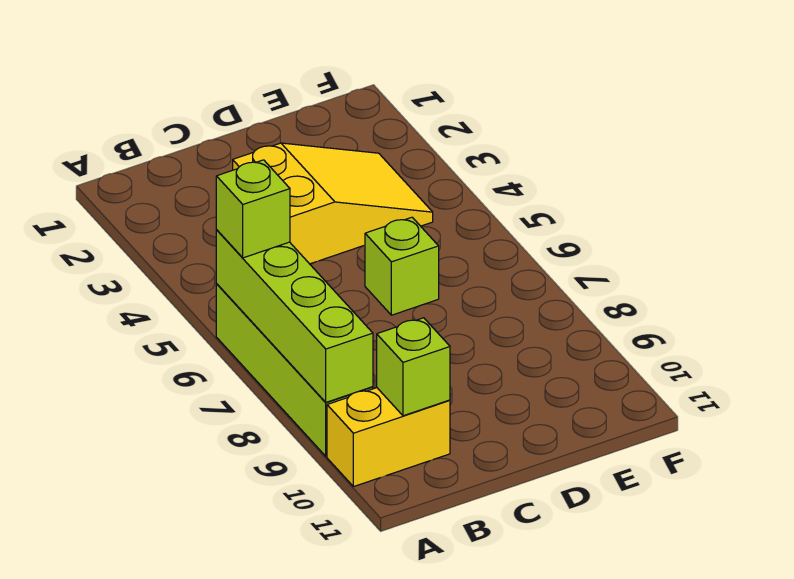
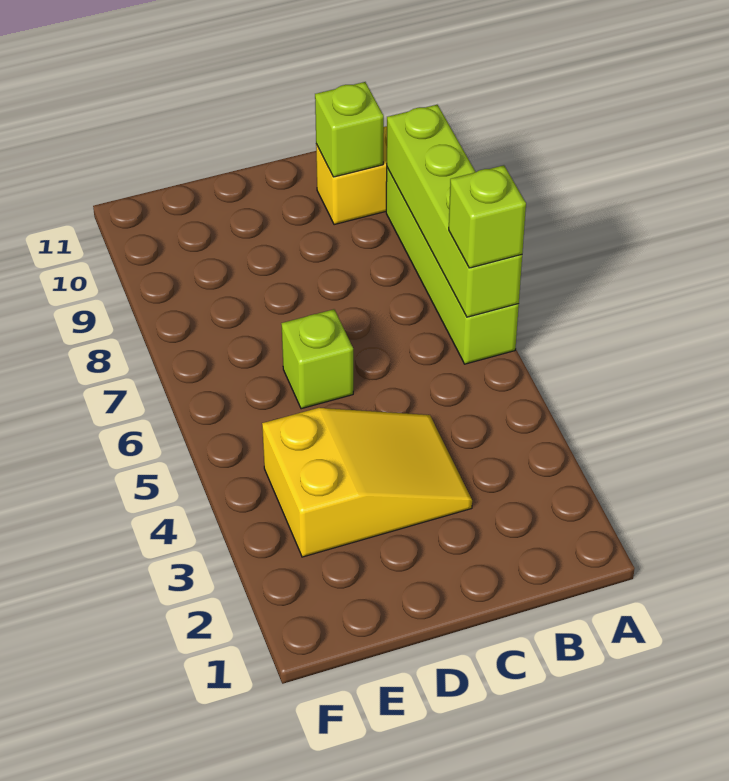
yellow slope C3:E4 level 1 top C -> yellow slope C3:E4 level 1 top E

